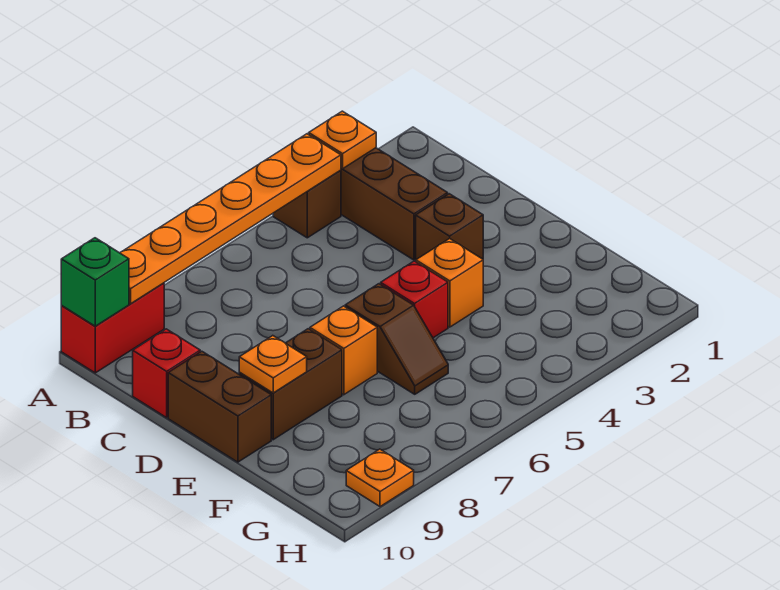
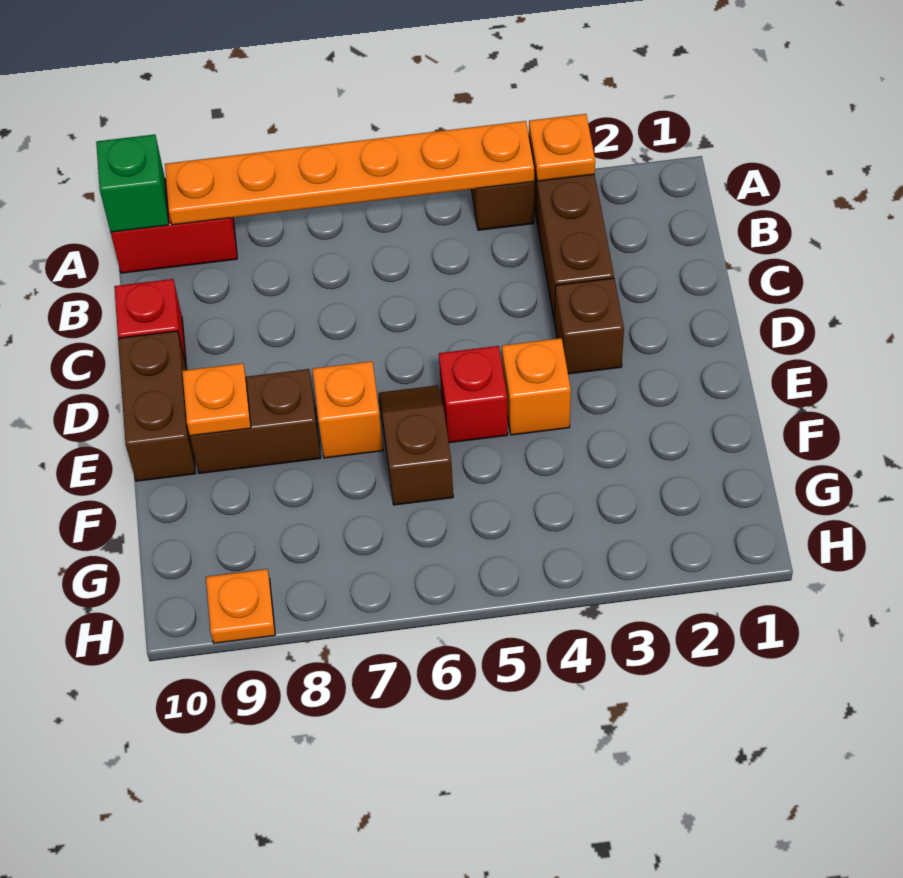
brown slope E6:F6 level 1 top E -> brown slope E6:F6 level 1 top F

